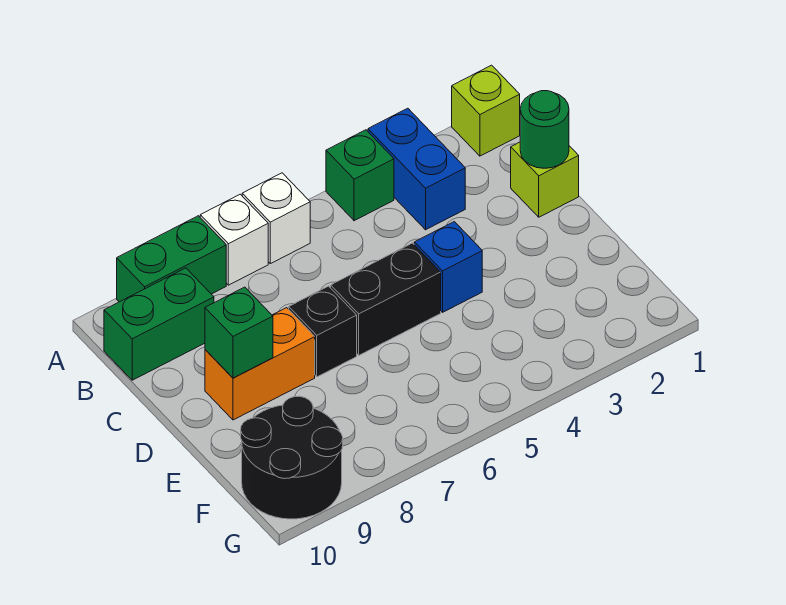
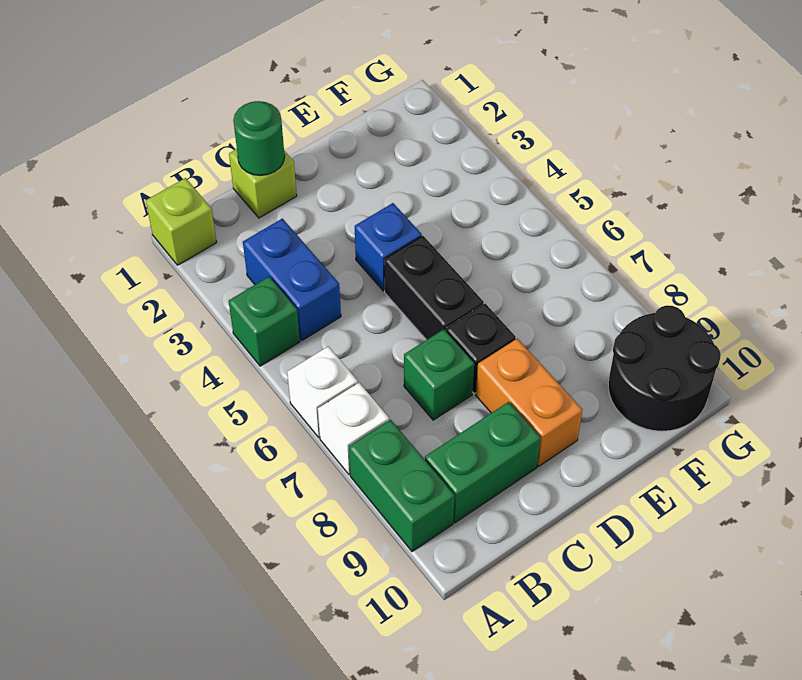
blue brick A3:B3 level 1 -> blue brick B3:B4 level 1
green brick B9:B10 level 1 -> green brick B9:C9 level 1
green brick D9 level 2 -> green brick C7 level 1

